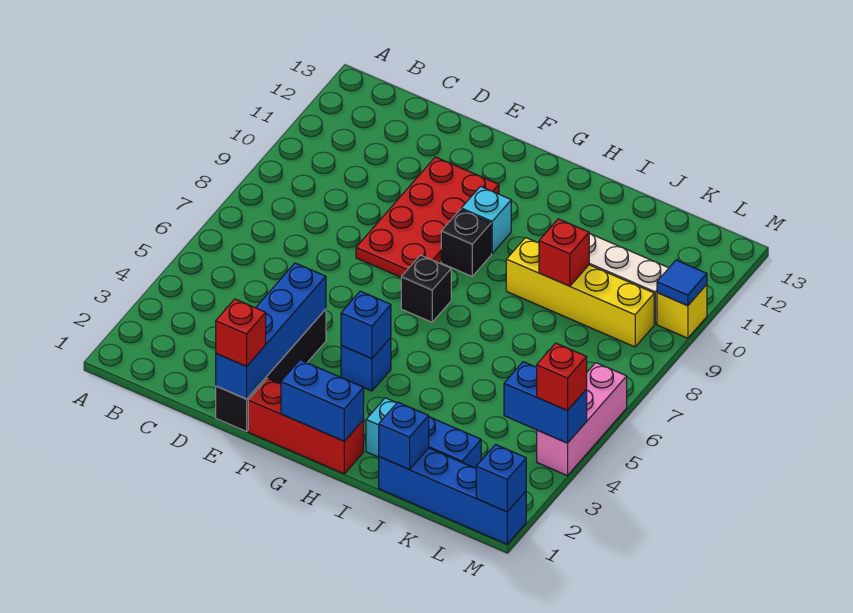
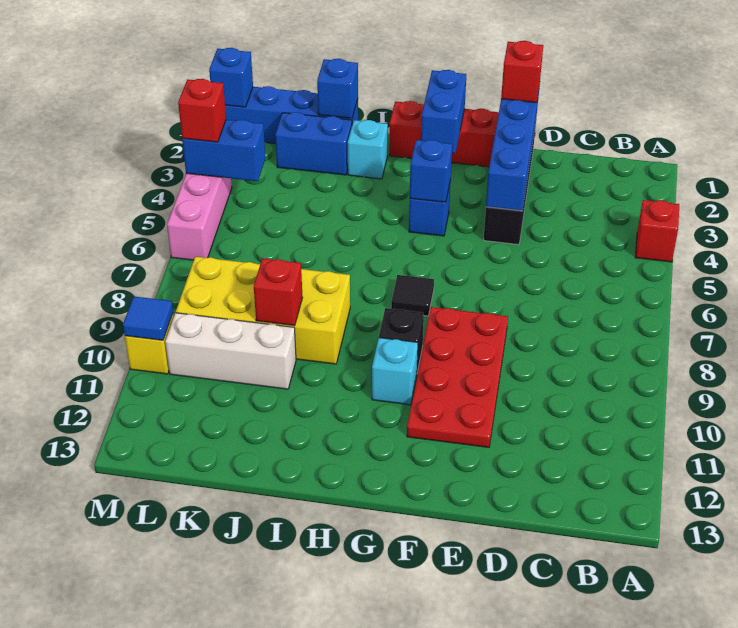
none -> red brick A4 level 1
blue brick G1:H1 level 2 -> blue brick G1:G2 level 2
black brick G7 level 1 -> black tile G7 level 1
yellow brick I9:L9 level 1 -> yellow brick I8:L9 level 1

